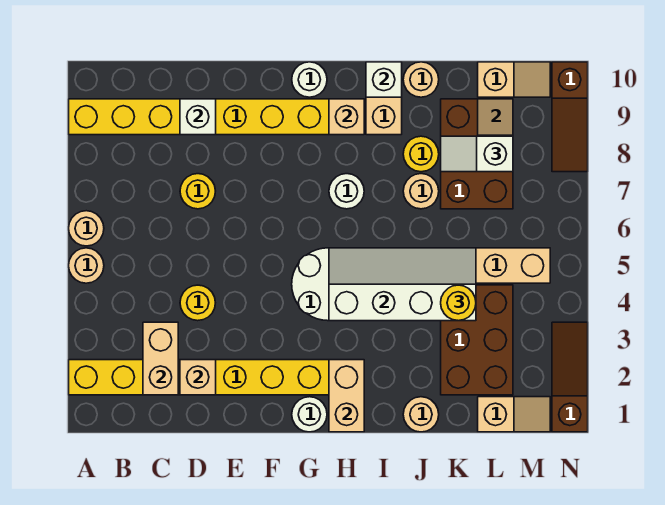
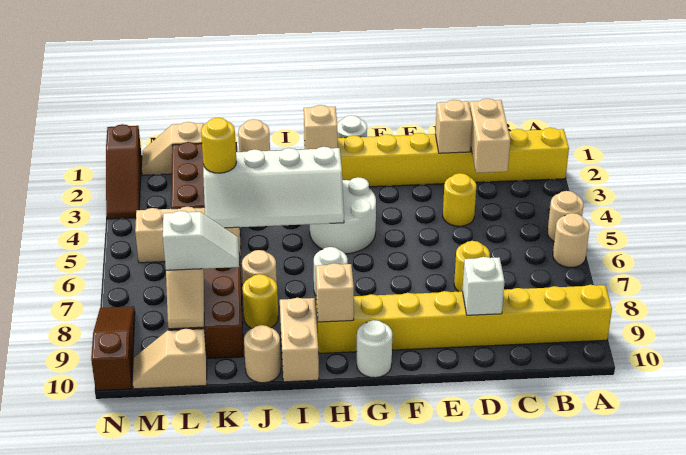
tan brick H1:H2 level 2 -> tan brick H2 level 2
white brick I10 level 2 -> none

